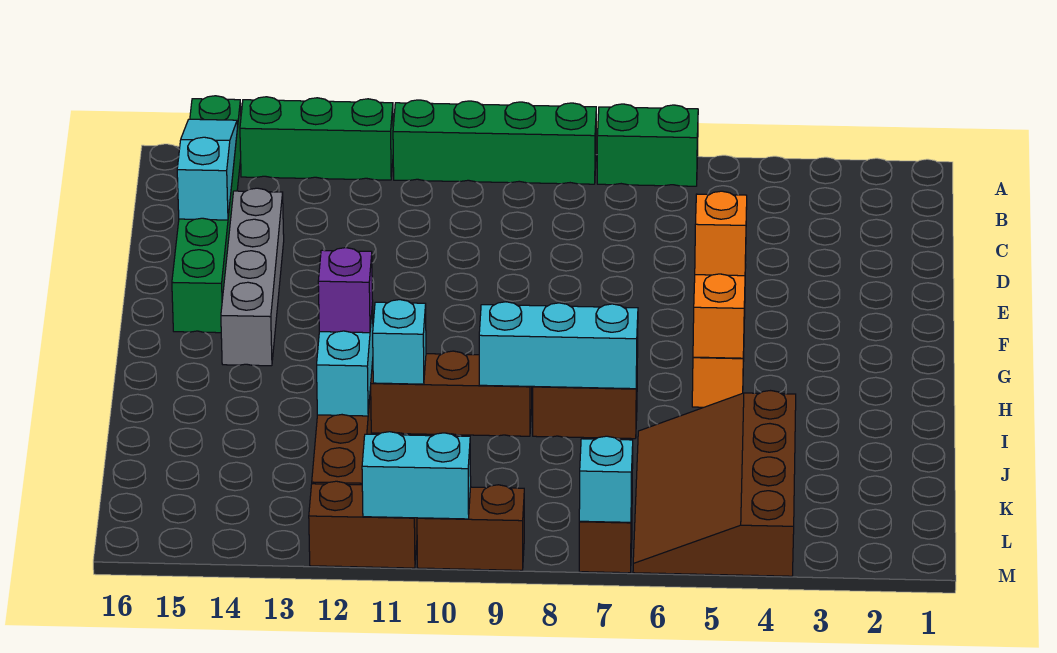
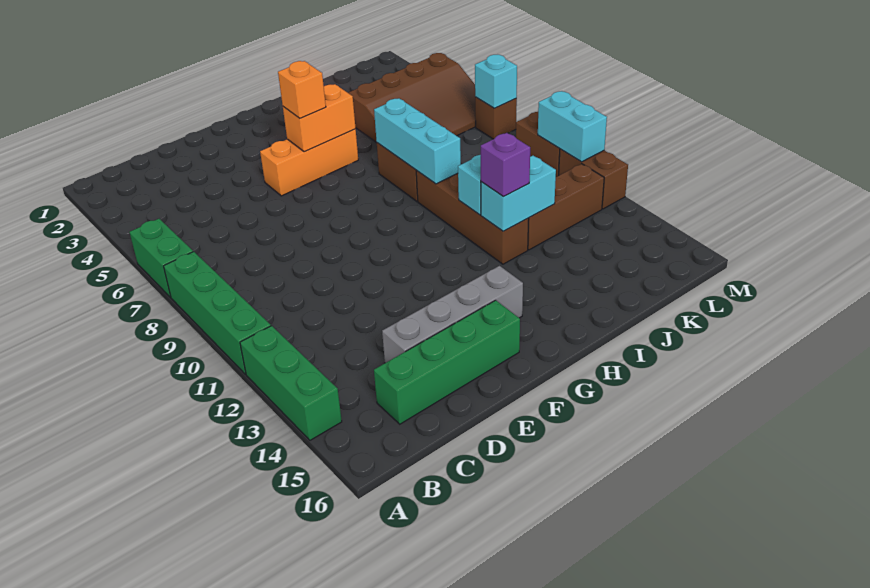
green brick A15:F15 level 1 -> green brick C15:F15 level 1
cyan slope B15:D15 level 2 top D -> none

